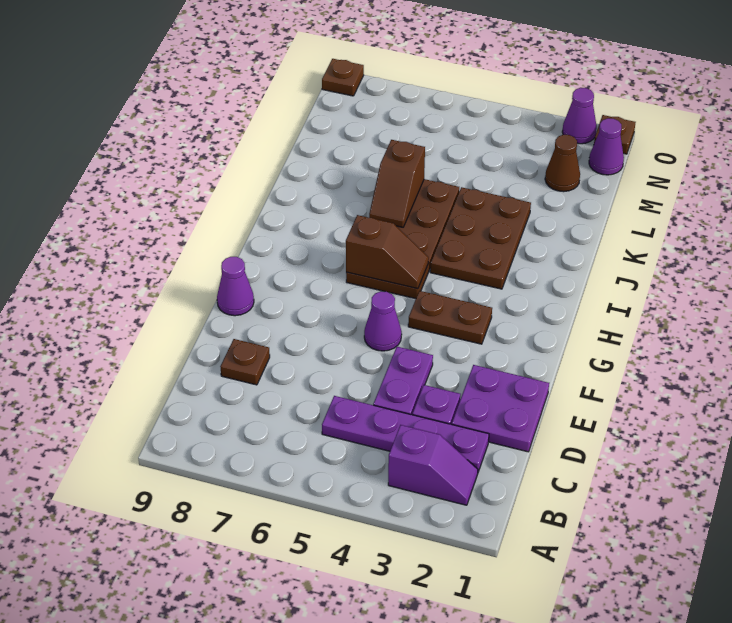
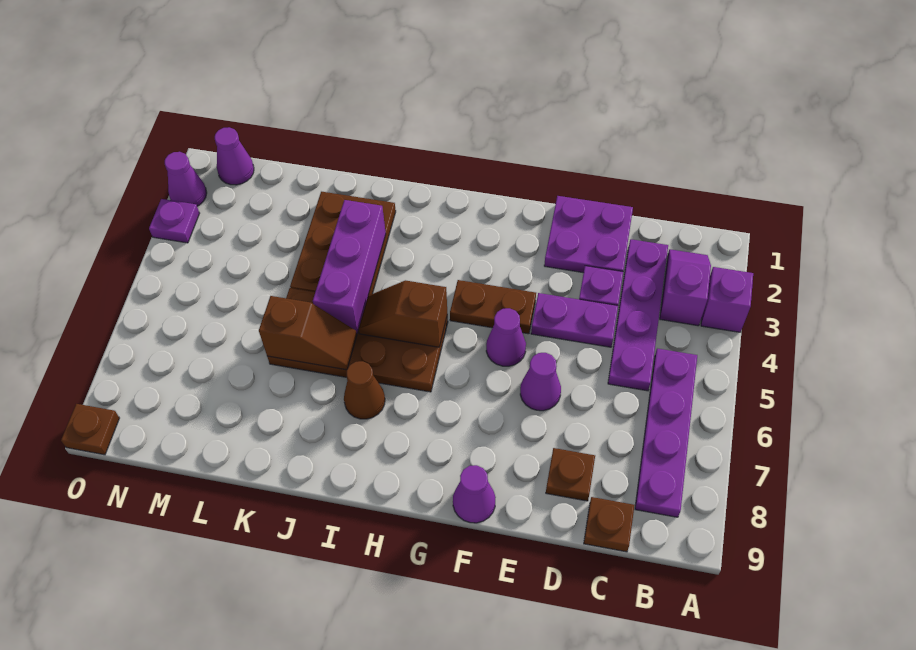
none -> purple brick A3 level 1
none -> purple plate B5:B8 level 1
none -> purple cone E6 level 1
brown plate G3:G4 level 1 -> brown plate F4:G4 level 1
brown slope H5:H6 level 2 top 6 -> brown slope H5:I5 level 2 top H
brown plate I3:K4 level 1 -> brown plate J2:K4 level 1
none -> purple brick J3:J5 level 2
brown cone M2 level 1 -> brown cone I7 level 1
brown plate O1 level 1 -> brown plate C9 level 1
none -> purple plate O3 level 1

